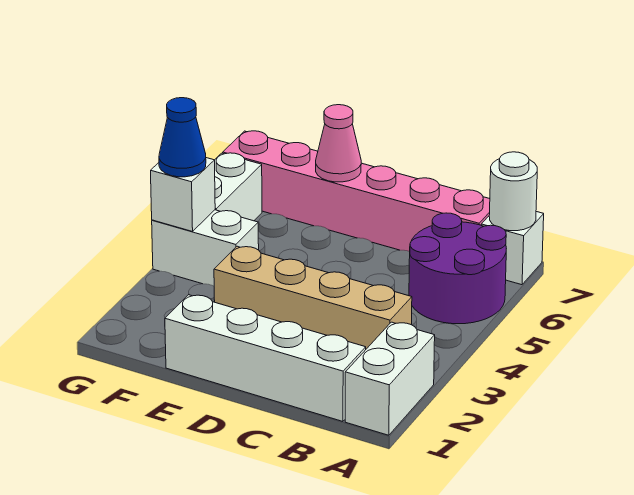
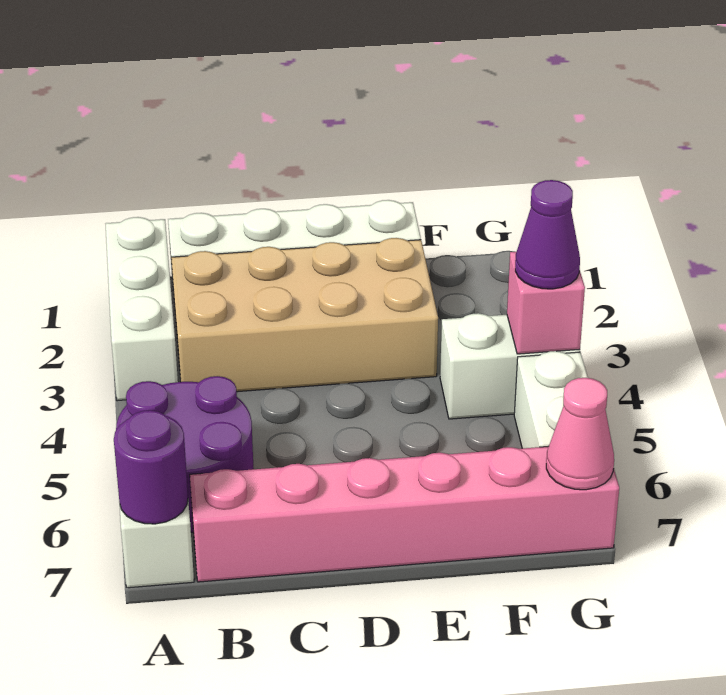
white brick A1:A2 level 1 -> white brick A1:A3 level 1
white round brick A7 level 2 -> purple round brick A7 level 2
tan brick B3:E3 level 1 -> tan brick B2:E3 level 1
pink cone E7 level 2 -> pink cone G7 level 2
white brick G4 level 2 -> pink brick G4 level 2
blue cone G4 level 3 -> purple cone G4 level 3

